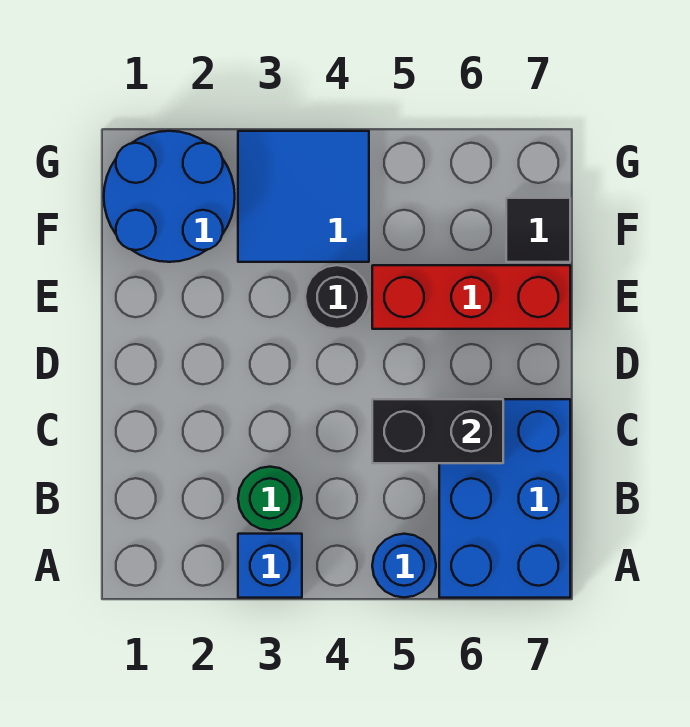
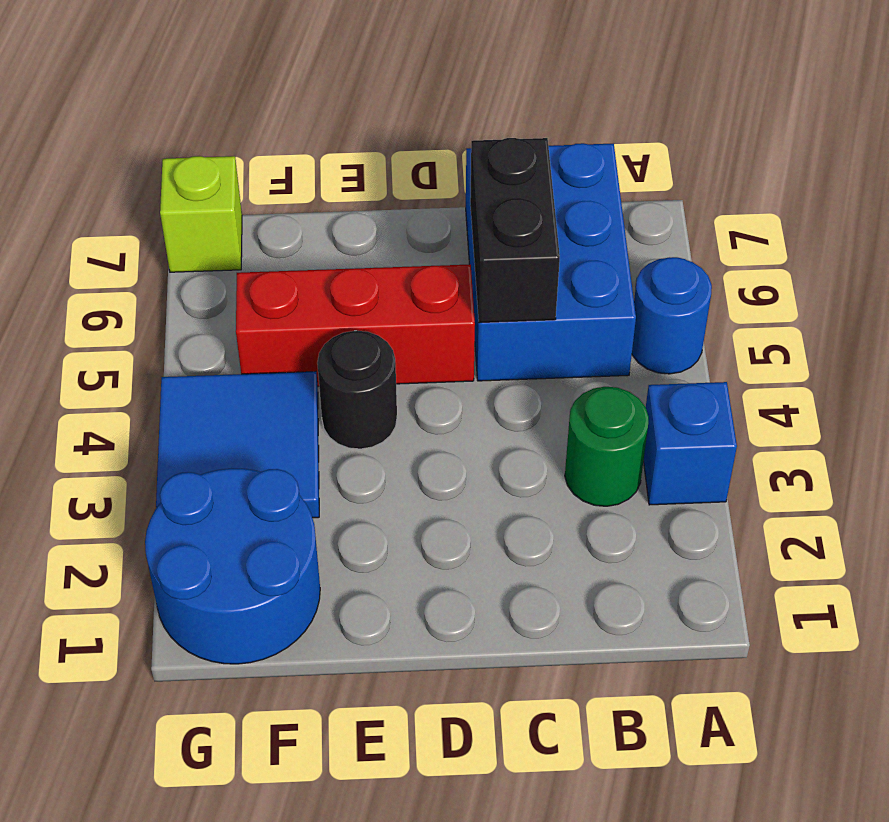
blue brick A6:C7 level 1 -> blue brick B5:C7 level 1
red brick E5:E7 level 1 -> red brick D5:F5 level 1
black tile F7 level 1 -> none
none -> lime brick G7 level 1

